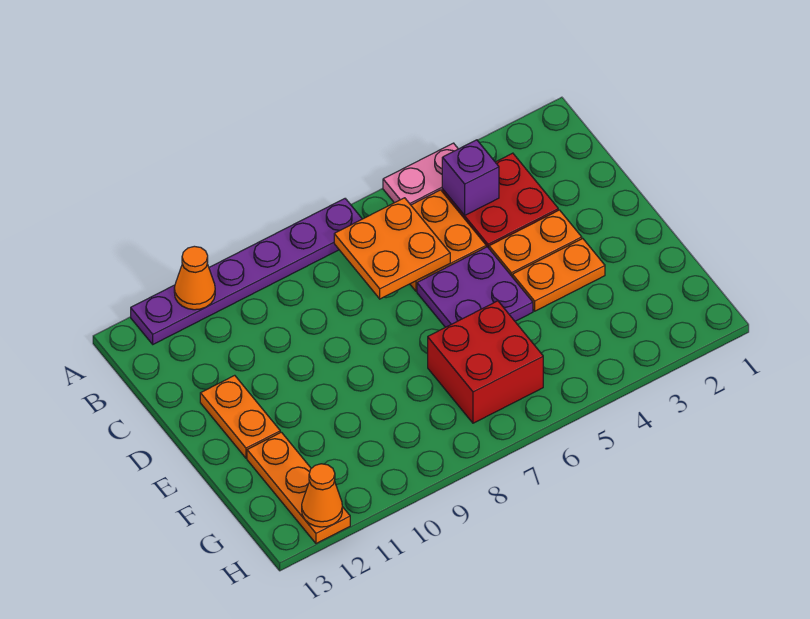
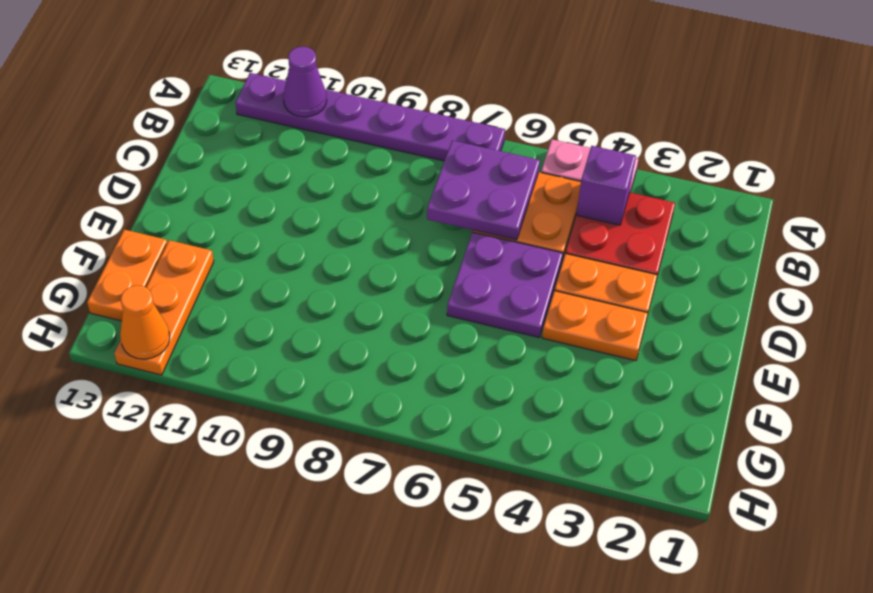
orange cone A11 level 2 -> purple cone A11 level 2
orange plate B6:C7 level 2 -> purple plate B6:C7 level 2
orange plate D12:E12 level 1 -> orange plate F13:G13 level 1
red brick F6:G7 level 1 -> none

